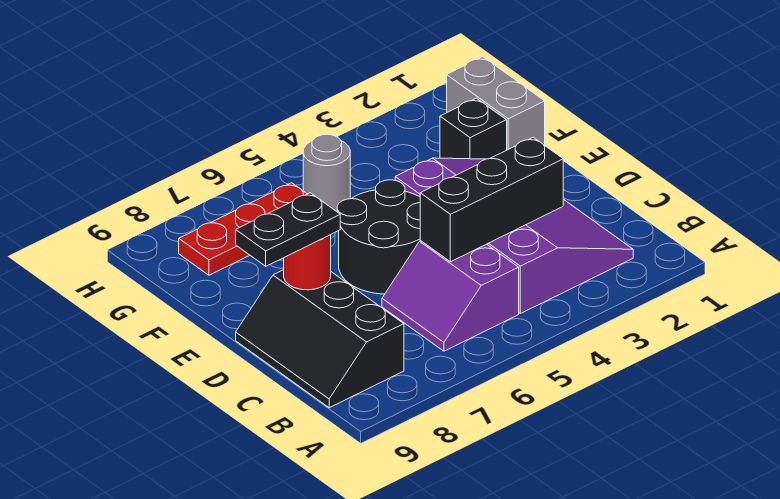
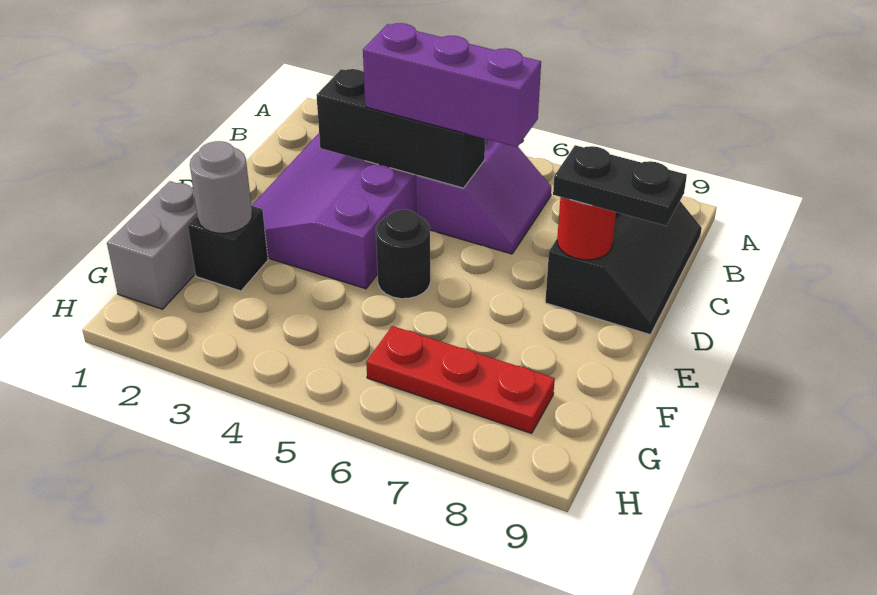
none -> purple brick C4:C6 level 3
black round brick D5:E6 level 1 -> black round brick E5 level 1
grey round brick G5 level 1 -> grey round brick F2 level 2

